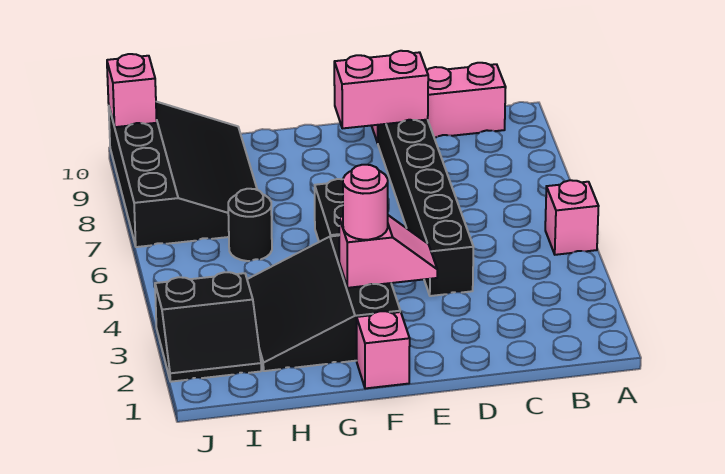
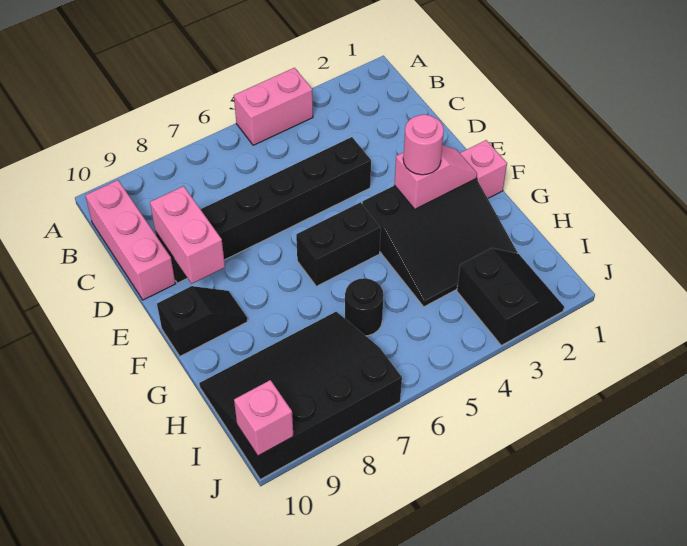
pink brick A5 level 1 -> pink brick A4:A5 level 1
pink slope E3:F3 level 2 top F -> pink slope F2:F3 level 2 top 3
none -> black slope F9:F10 level 1 top 10

